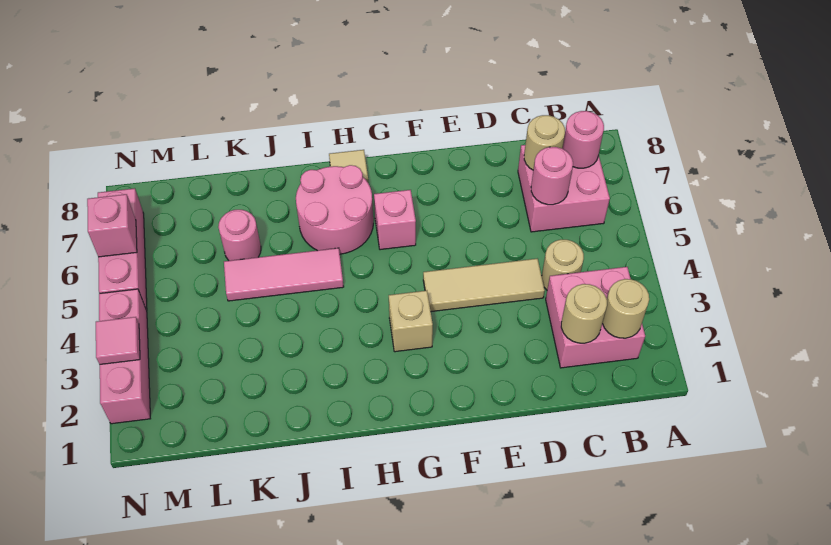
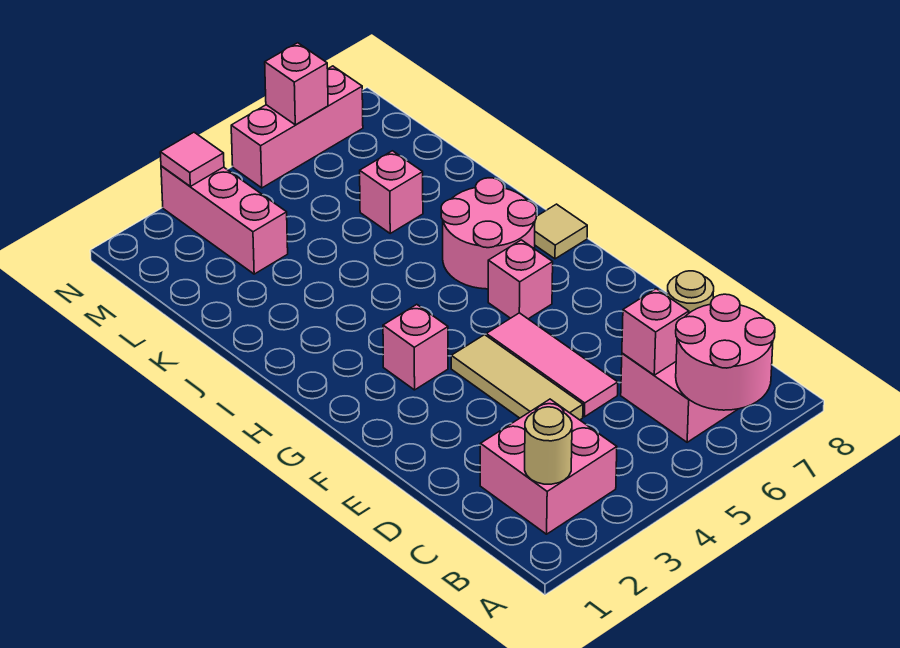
pink round brick B7 level 2 -> pink round brick A6:B7 level 2
tan round brick C2 level 2 -> none
tan round brick C4 level 1 -> none
pink round brick C6 level 2 -> pink brick C6 level 2
tan brick G3 level 1 -> pink brick G3 level 1
pink tile I5:K5 level 1 -> pink tile D5:F5 level 1
pink round brick K6 level 1 -> pink brick K6 level 1
pink brick N2:N4 level 1 -> pink brick L3:N3 level 1

